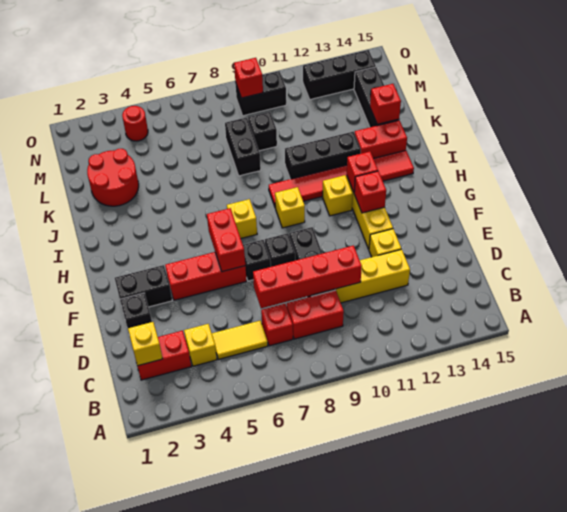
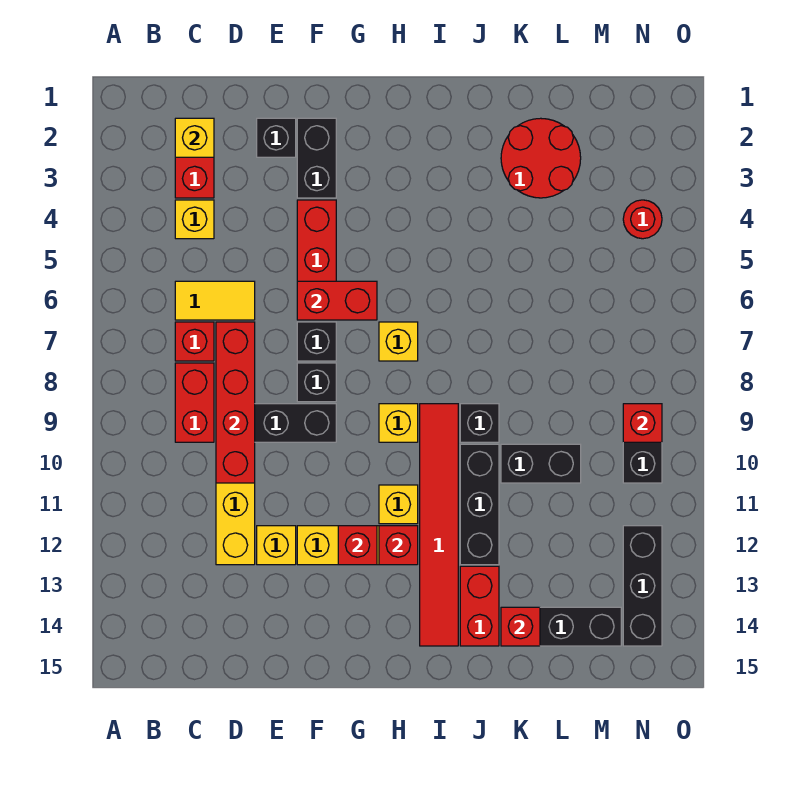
yellow tile C5:C6 level 1 -> yellow tile C6:D6 level 1
black brick K8:L8 level 1 -> black brick K10:L10 level 1
black brick L9 level 1 -> black brick J9 level 1

